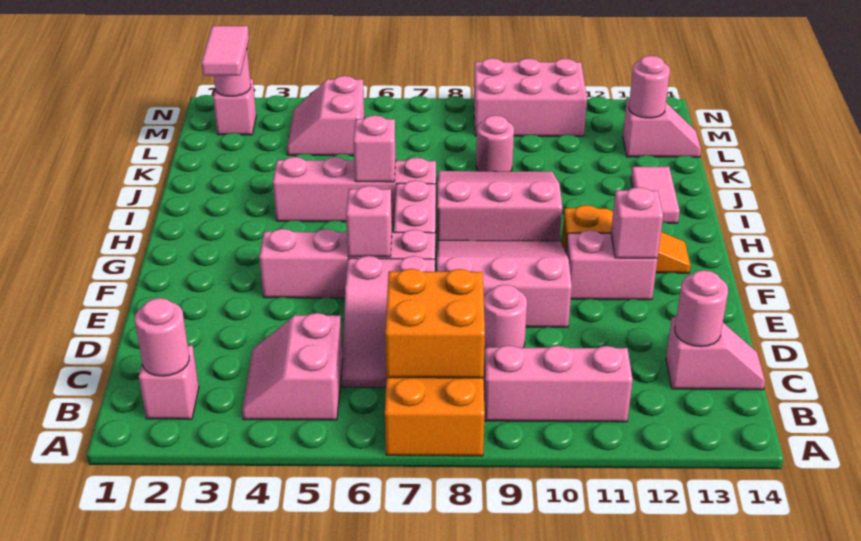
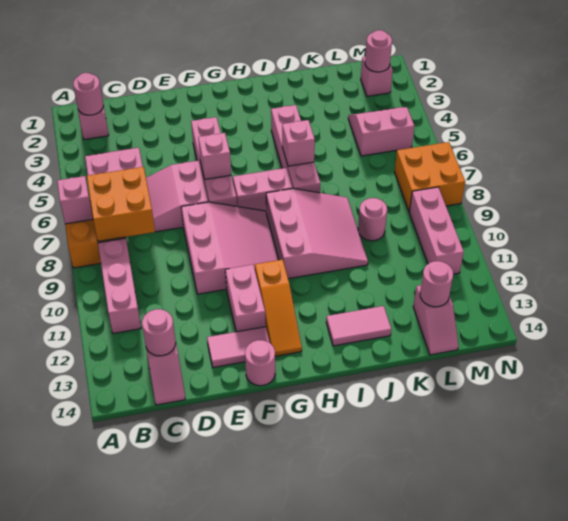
pink round brick D9 level 1 -> pink round brick F14 level 1
pink brick F12 level 2 -> pink brick A7 level 2
pink tile L2:M2 level 3 -> pink tile E13:F13 level 1
none -> orange brick M7:N8 level 1
pink brick M9:N11 level 1 -> pink brick M9:M11 level 1

